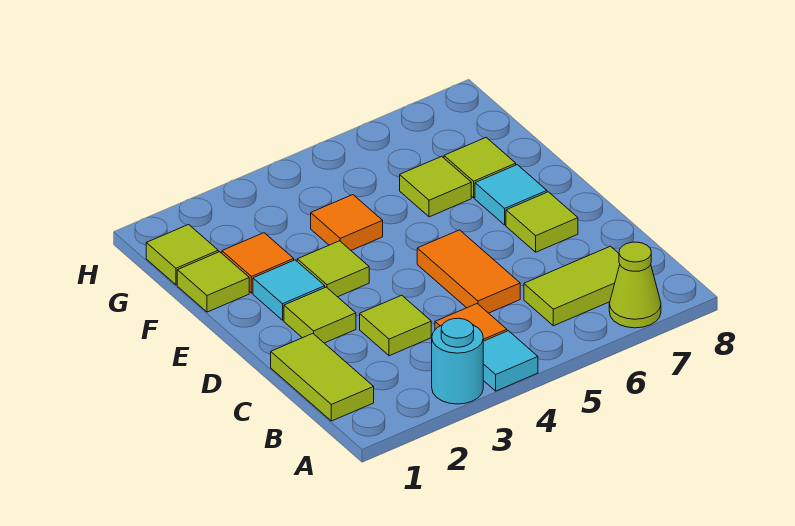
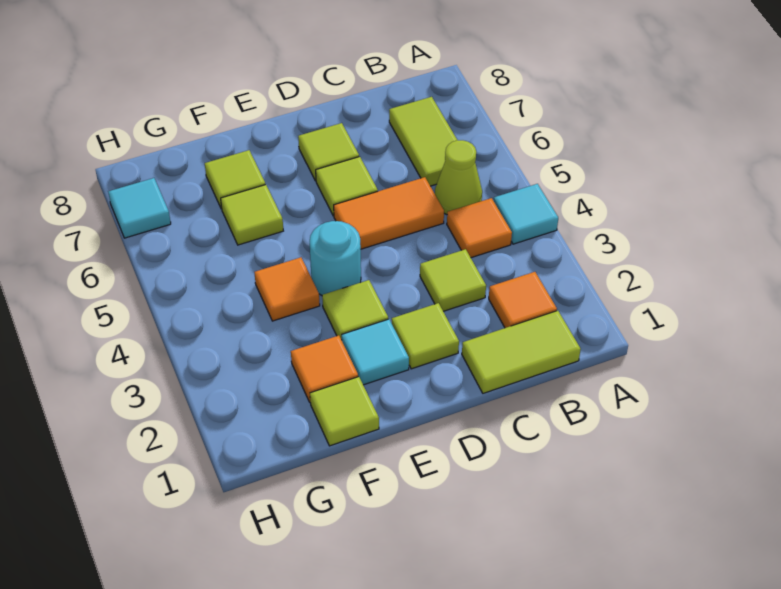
cyan round brick A3 level 1 -> cyan round brick E4 level 1
lime cone A7 level 1 -> lime cone B5 level 1
none -> orange tile B2 level 1
cyan tile E7 level 1 -> cyan tile H7 level 1
lime tile G1 level 1 -> lime tile D6 level 1

